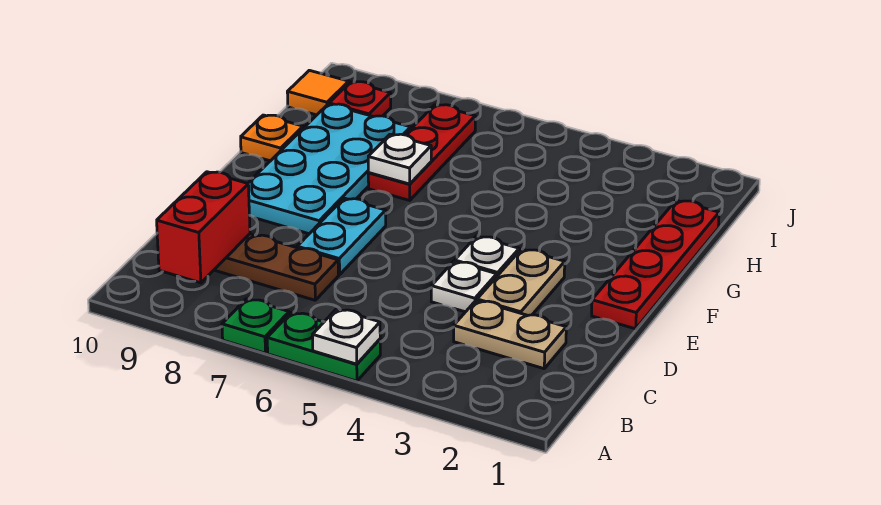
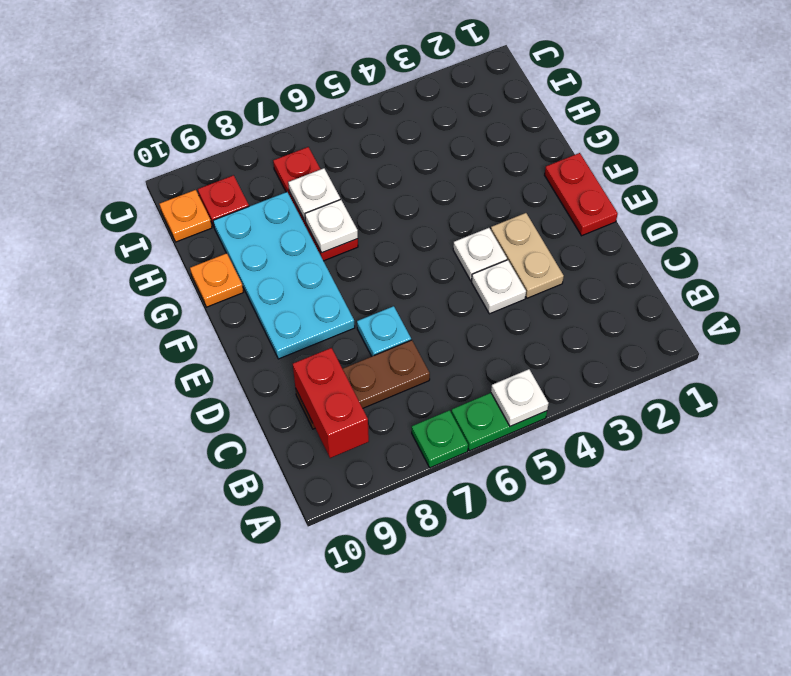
tan plate C2:C3 level 1 -> none
cyan plate D7:E7 level 1 -> cyan plate D7 level 1
red plate E1:H1 level 1 -> red plate E1:F1 level 1
none -> white plate H7 level 2
orange tile I10 level 1 -> orange plate I10 level 1

